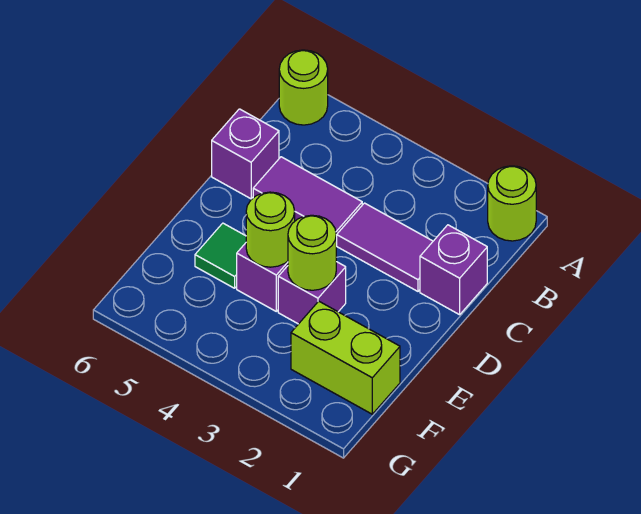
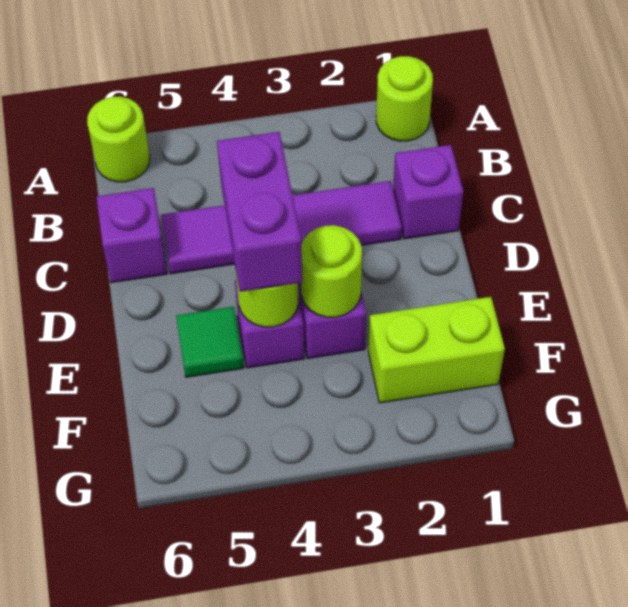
none -> purple brick D4:E4 level 3

